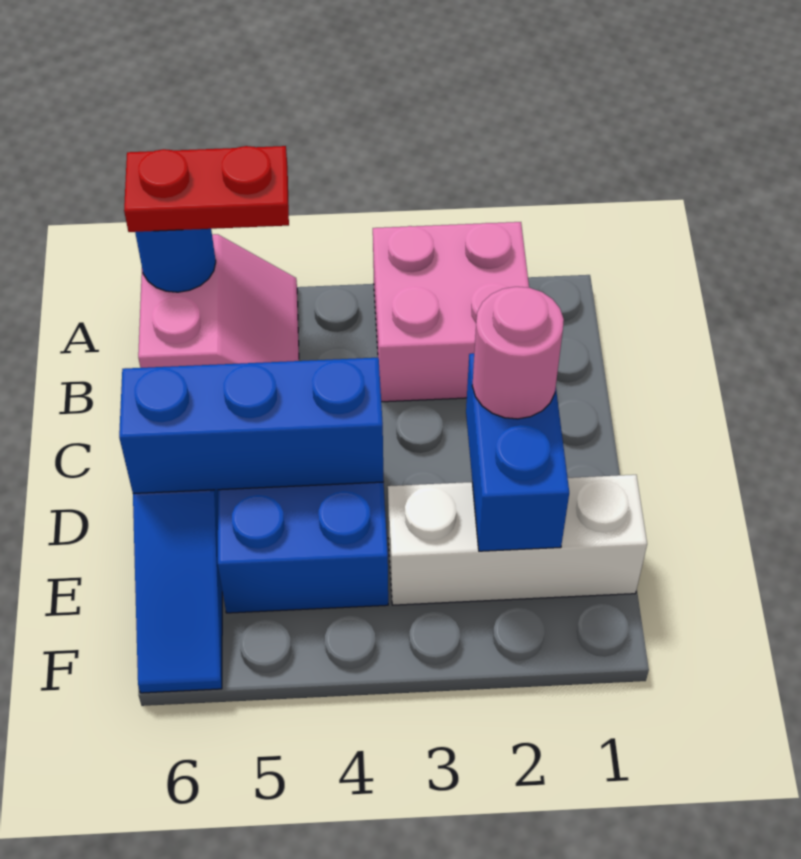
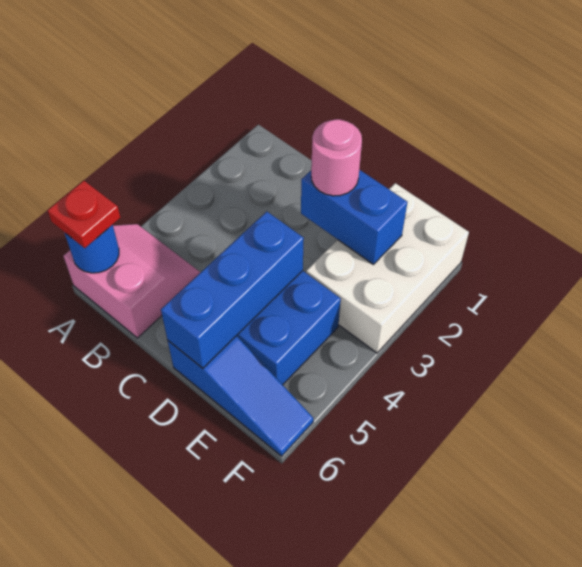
pink brick A2:B3 level 1 -> none
red plate A5:A6 level 3 -> red plate A6 level 3
white brick E1:E3 level 1 -> white brick E1:F3 level 1

